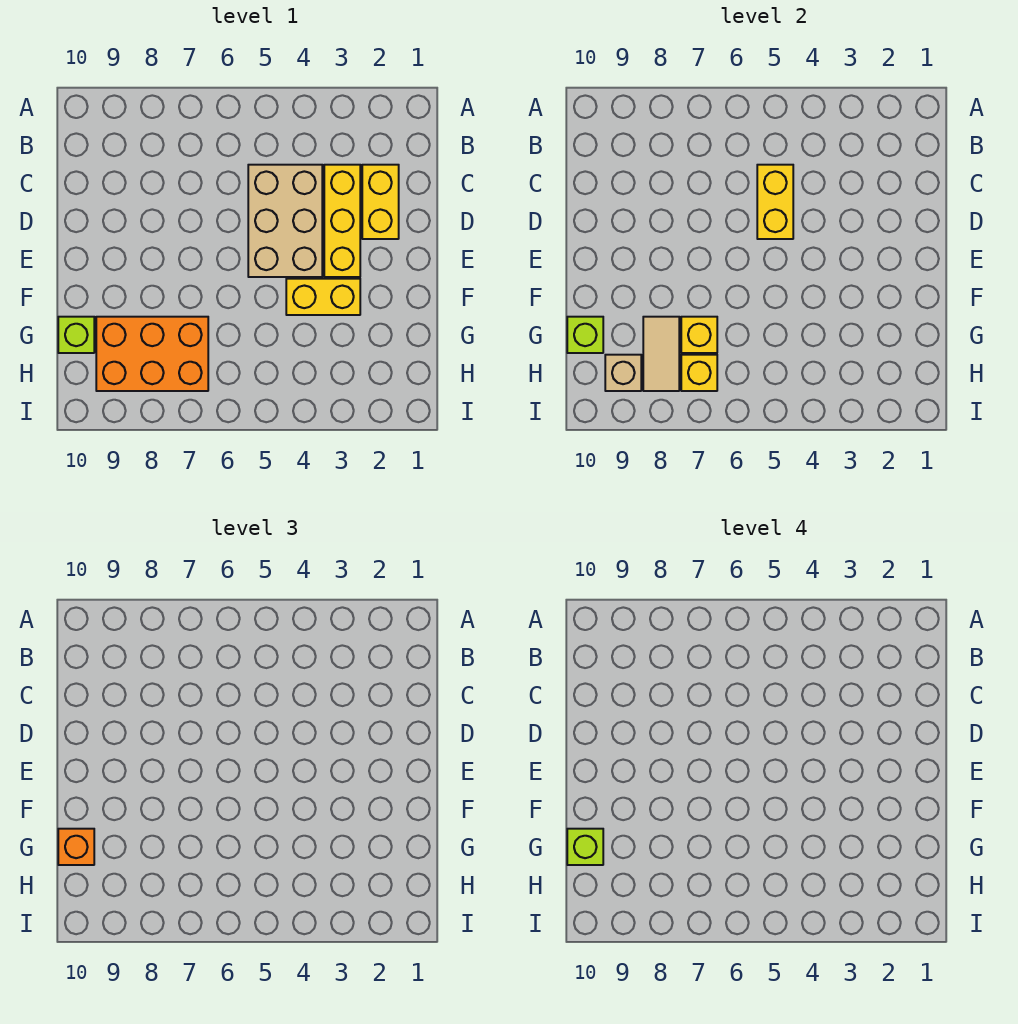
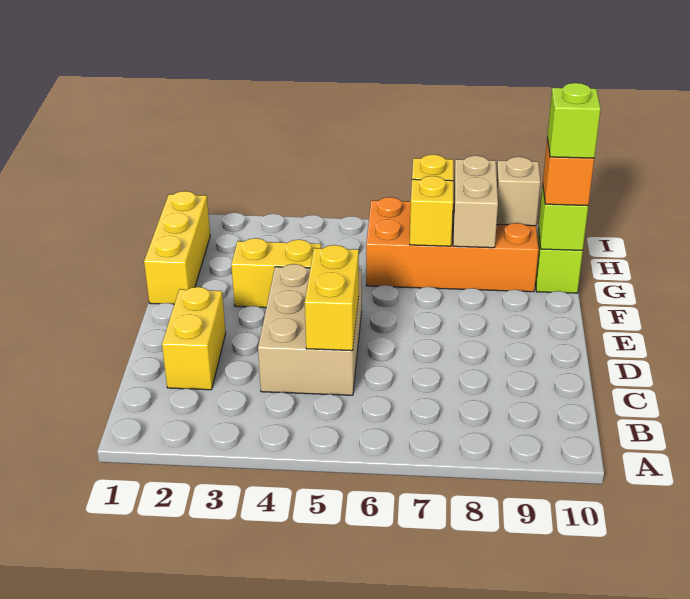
yellow brick C3:E3 level 1 -> yellow brick F1:H1 level 1
orange brick G7:H9 level 1 -> orange brick G6:H9 level 1
tan tile G8:H8 level 2 -> tan brick G8:H8 level 2

